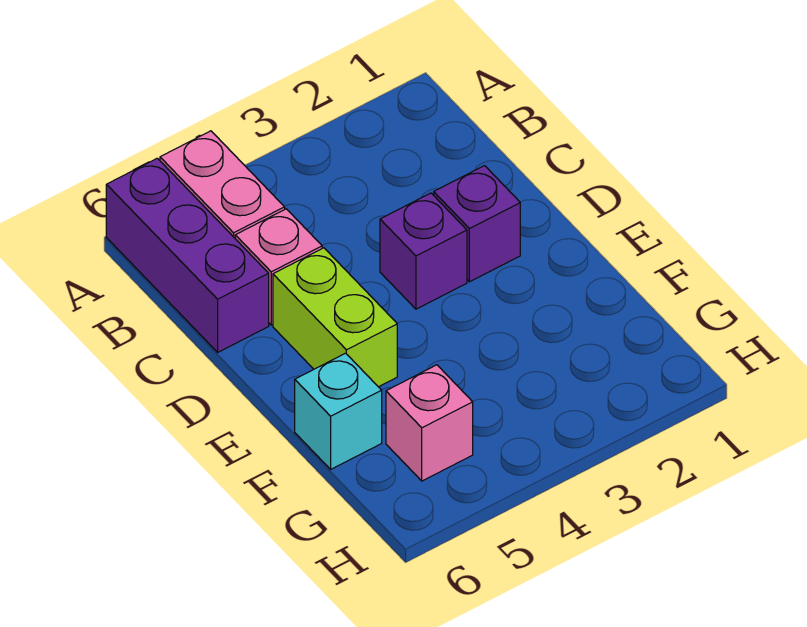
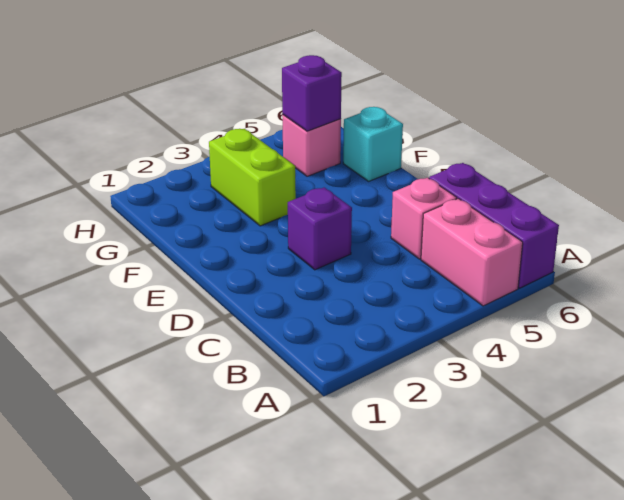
purple brick D2 level 1 -> purple brick G5 level 2
lime brick D5:E5 level 1 -> lime brick F3:G3 level 1

